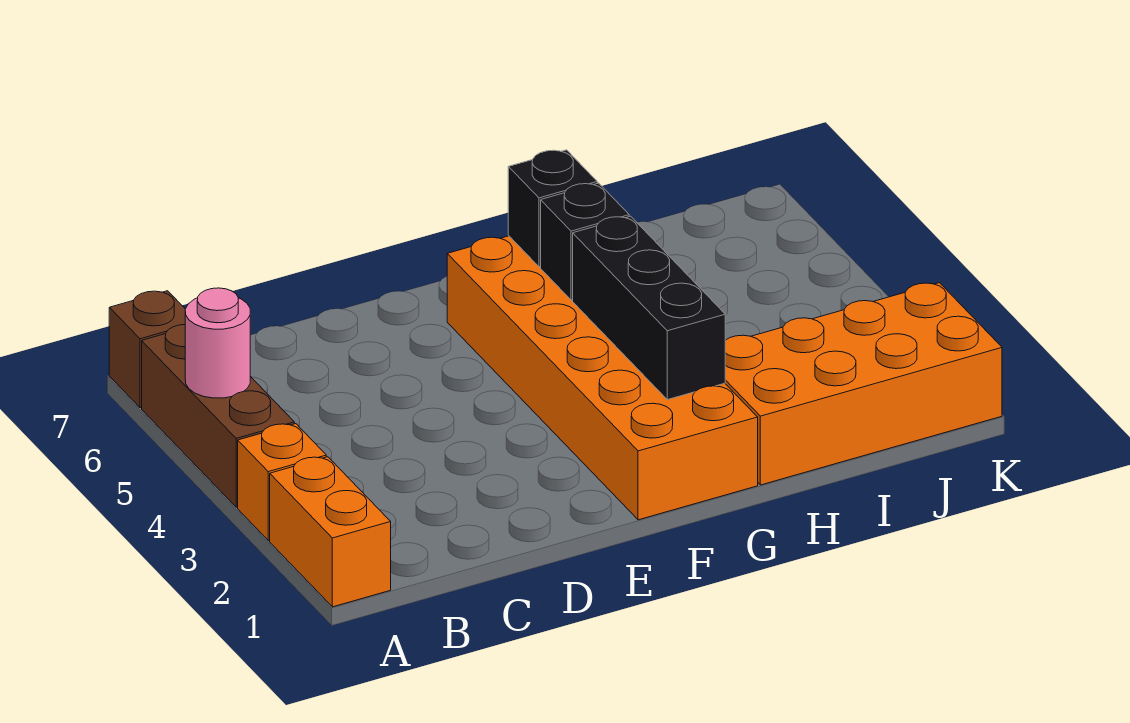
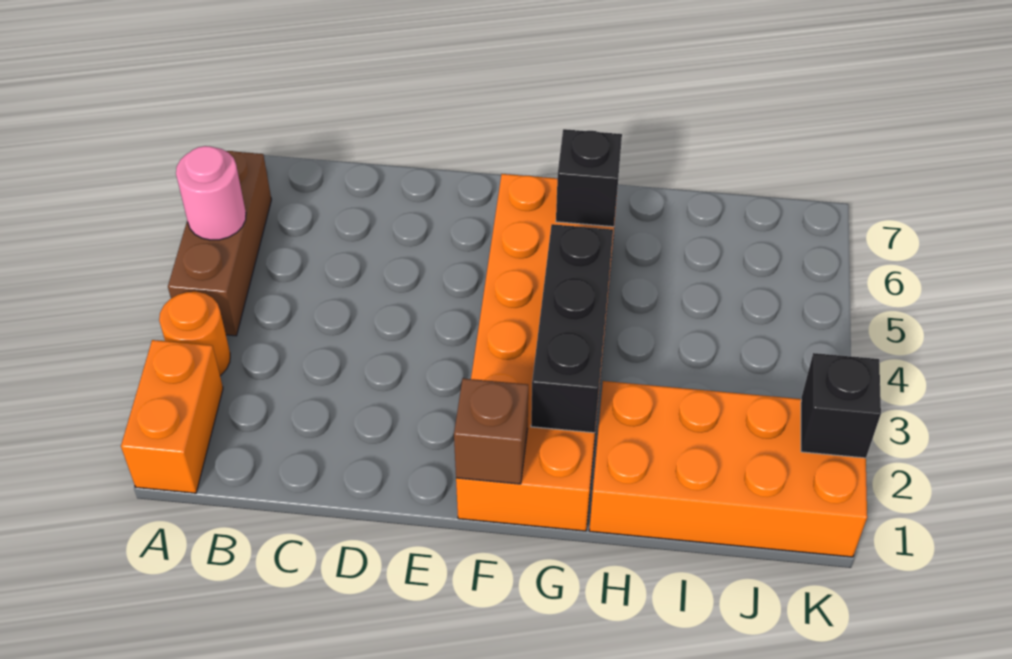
orange brick A3 level 1 -> orange round brick A3 level 1
brown brick A7 level 1 -> brown brick F1 level 2
black brick G5 level 2 -> black brick K2 level 2

